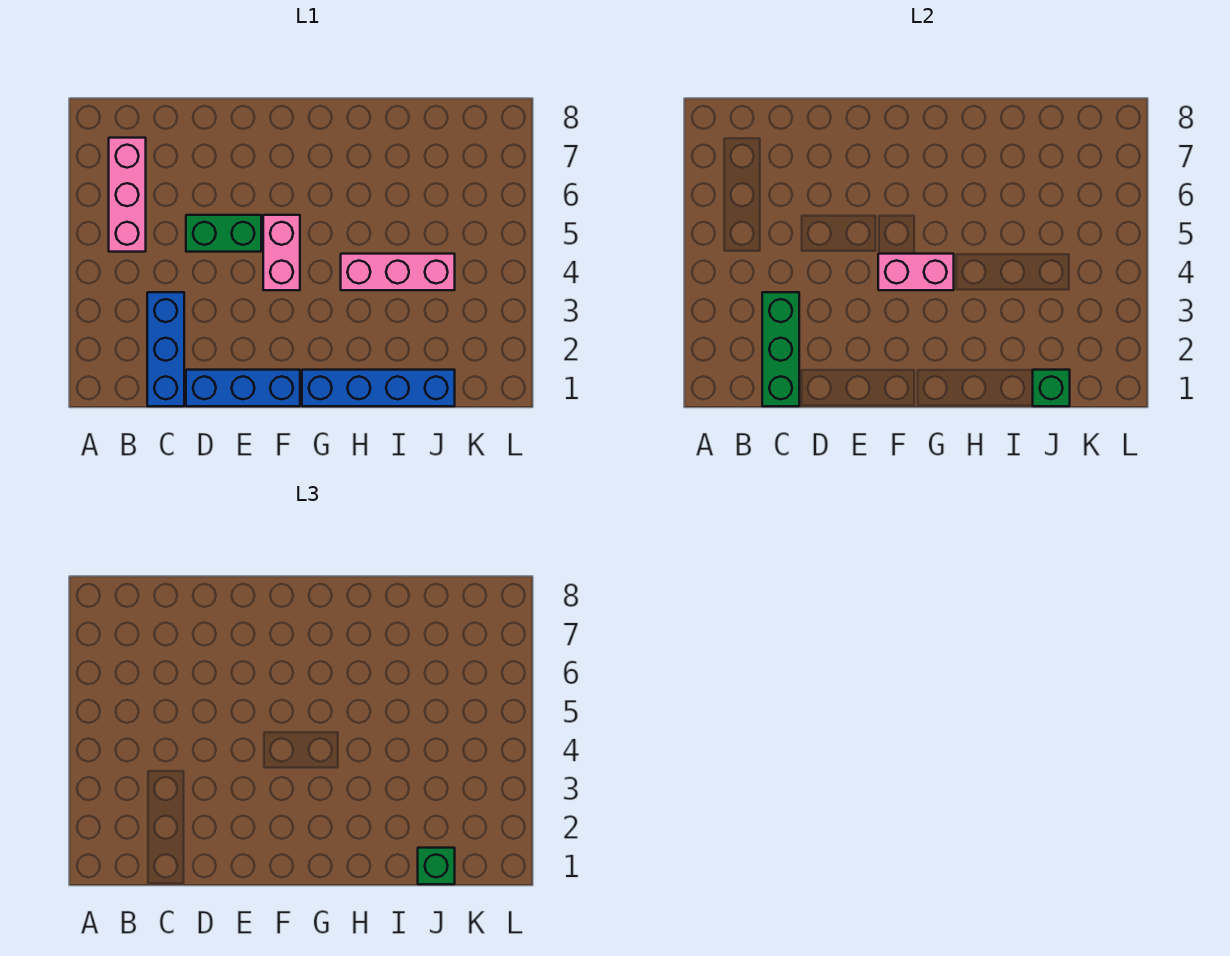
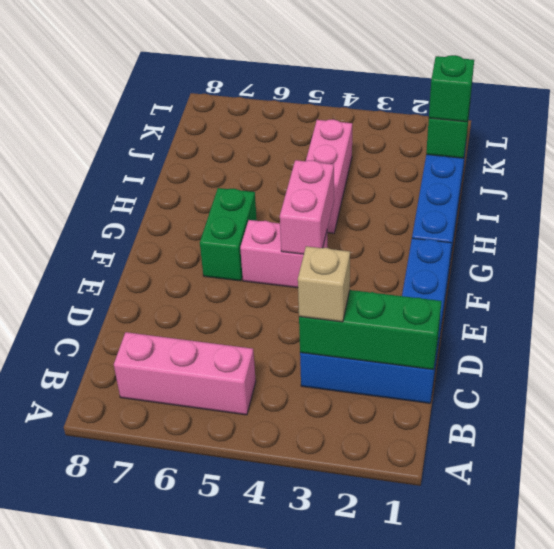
none -> tan brick C3 level 3
green brick D5:E5 level 1 -> green brick F6:G6 level 1

